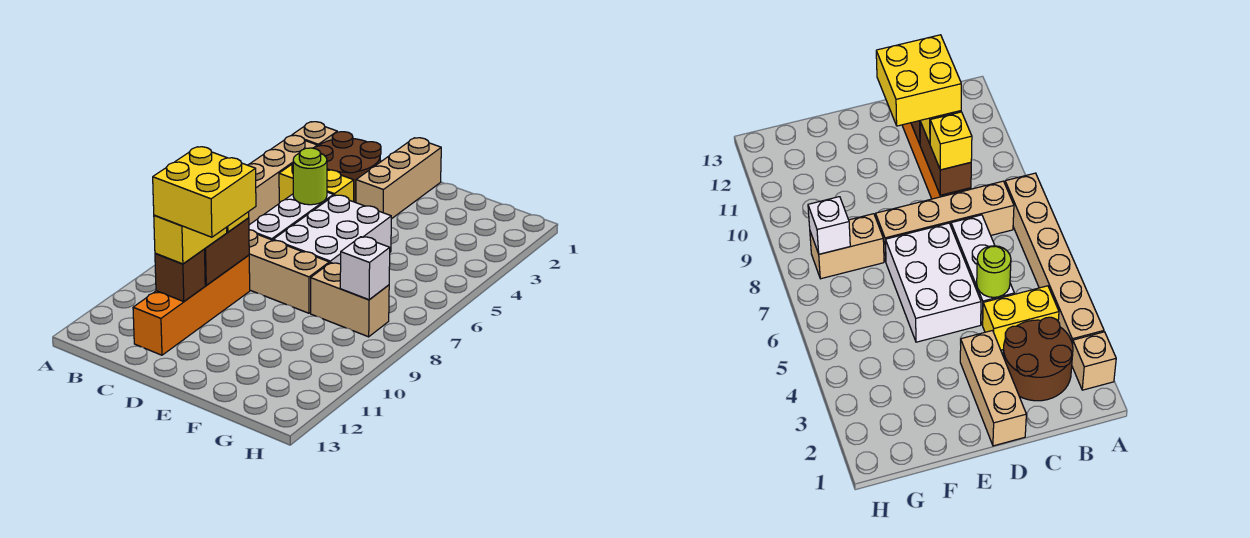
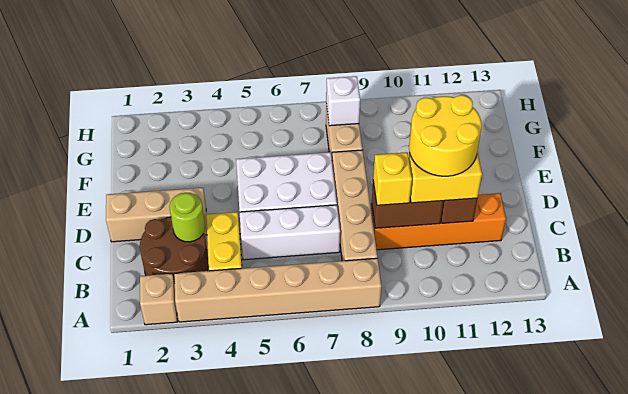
lime round brick C5 level 2 -> lime round brick C3 level 2
yellow brick C10:D11 level 4 -> yellow round brick C10:D11 level 4

